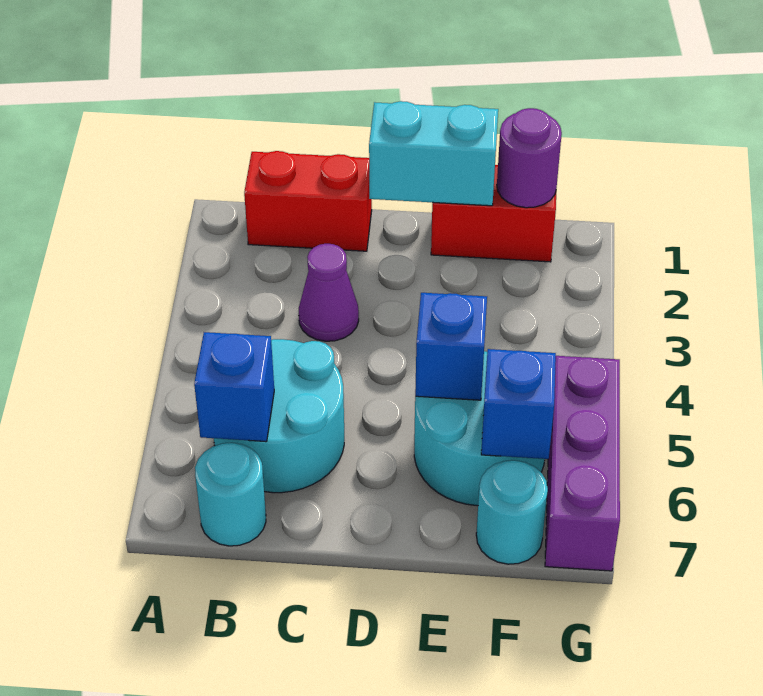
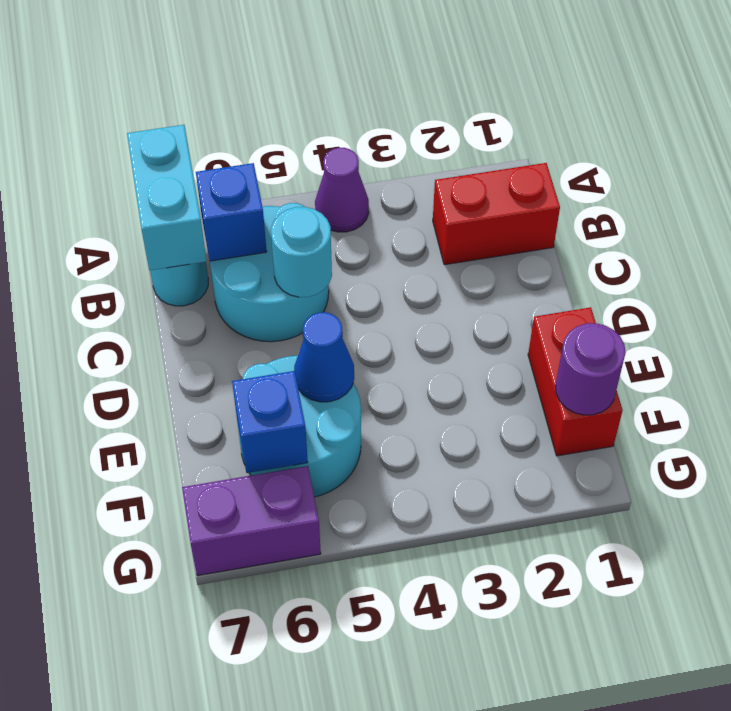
red brick B1:C1 level 1 -> red brick B1:B2 level 1
purple cone C3 level 1 -> purple cone A4 level 1
cyan brick D1:E1 level 2 -> cyan brick A7:B7 level 2
blue brick E5 level 2 -> blue cone E5 level 2
cyan round brick F7 level 1 -> cyan round brick C5 level 2
purple brick G5:G7 level 1 -> purple brick G6:G7 level 1

